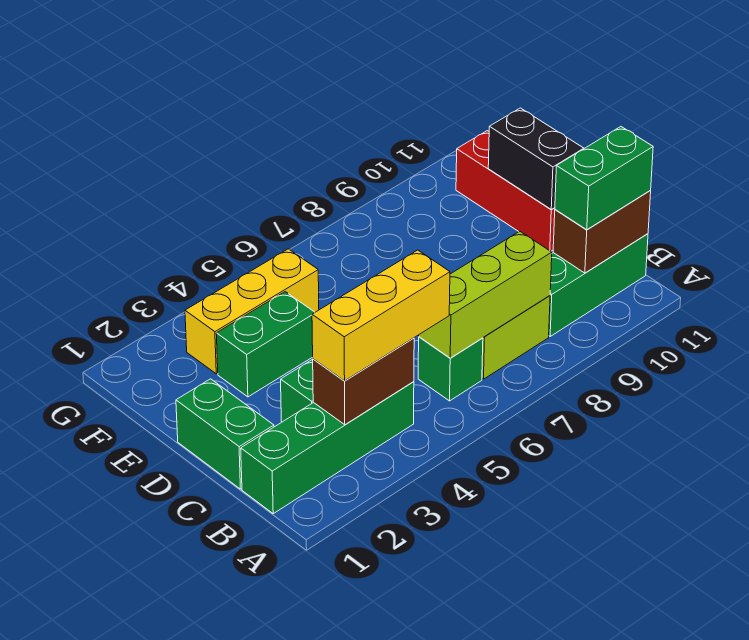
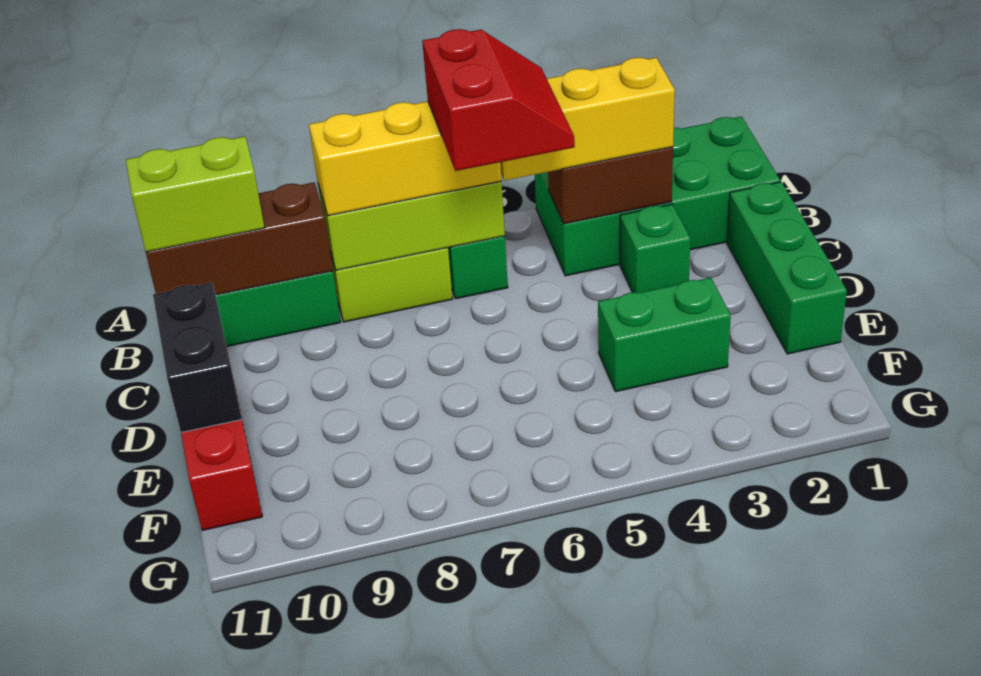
green brick B1:B4 level 1 -> green brick A1:B4 level 1
none -> red slope B5:C6 level 4 top 6
brown brick B10:B11 level 2 -> brown brick B9:B11 level 2
green brick B10:B11 level 3 -> lime brick B10:B11 level 3
green brick C1:D1 level 1 -> green brick C1:E1 level 1
yellow brick F3:F5 level 1 -> yellow brick B6:B8 level 3

